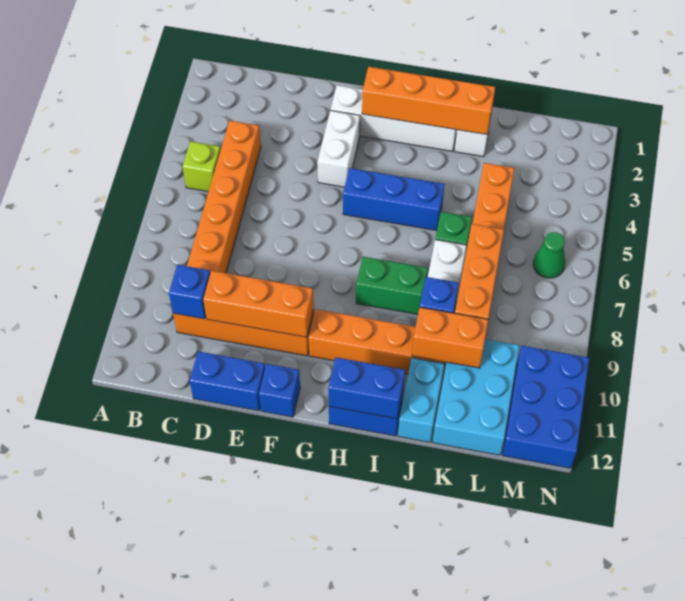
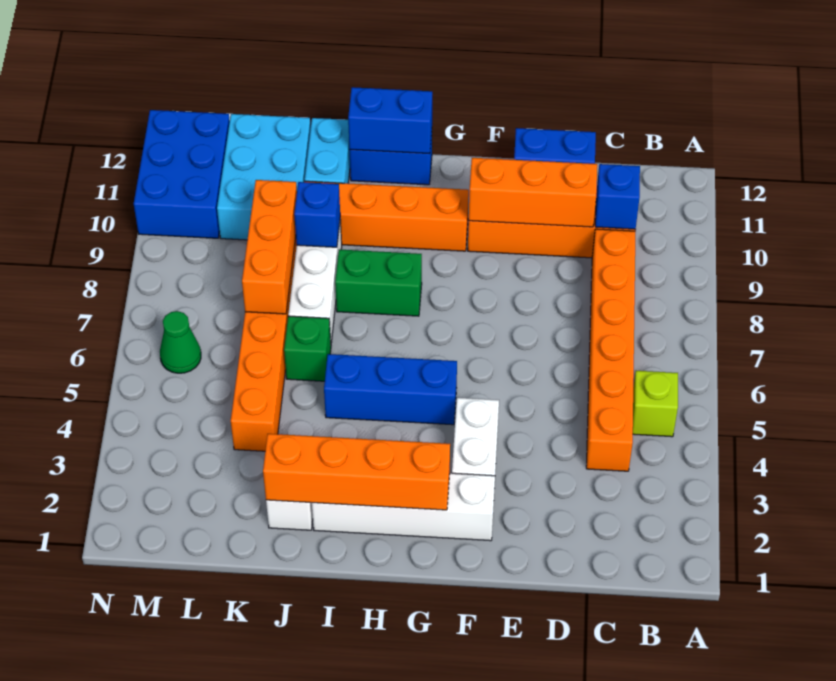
blue brick F12 level 1 -> none
orange brick J10:K10 level 2 -> none

